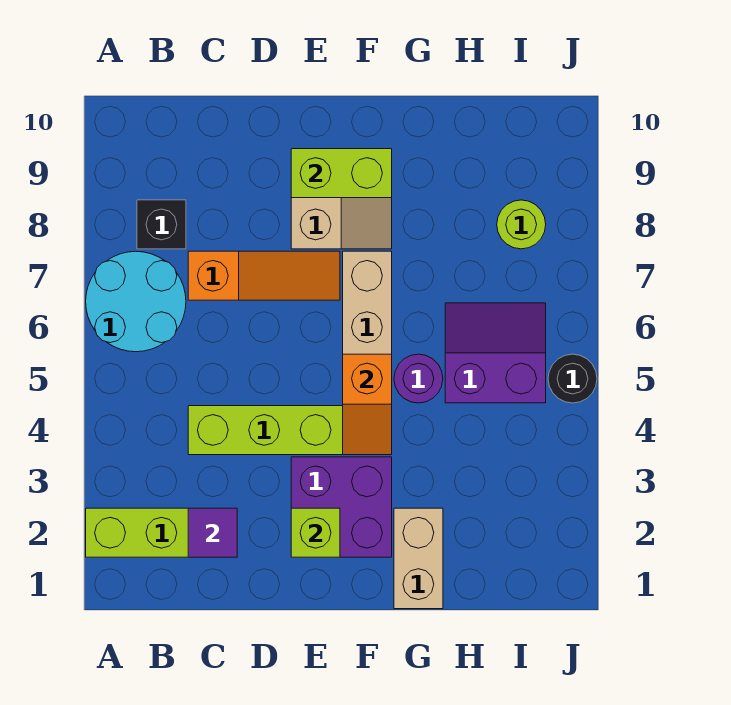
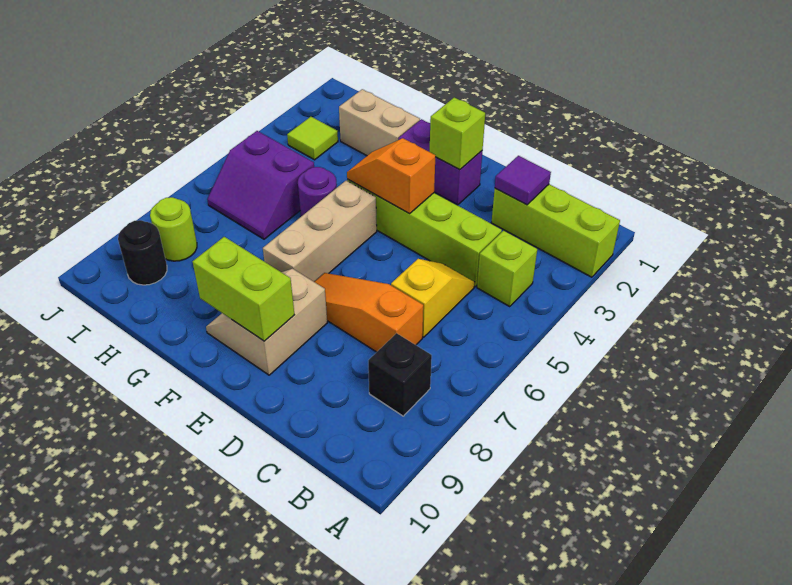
cyan round brick A6:B7 level 1 -> none
none -> lime brick B4 level 1
none -> yellow slope C5:C6 level 1 top 6
purple brick E2:F3 level 1 -> purple brick E2:F2 level 1
orange slope F4:F5 level 2 top 5 -> orange slope E4:F4 level 2 top E
tan brick G1:G2 level 1 -> tan brick G2:H2 level 1
none -> lime tile I3 level 1
black round brick J5 level 1 -> black round brick I9 level 1

